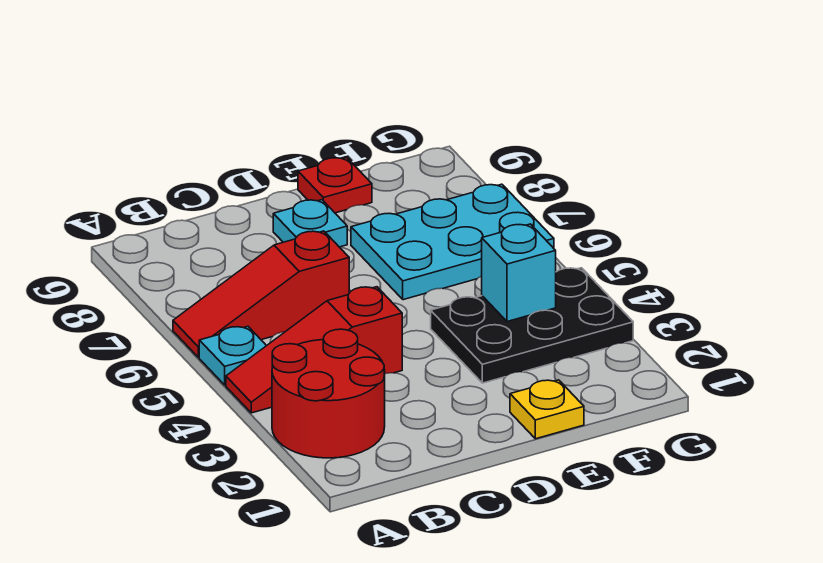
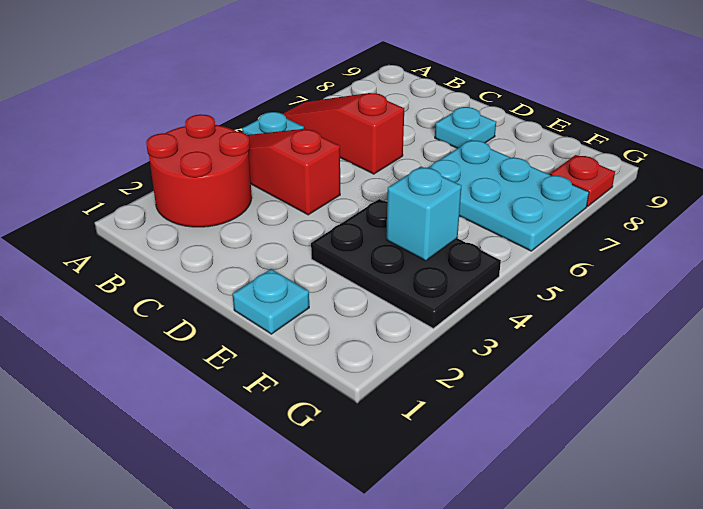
yellow plate E1 level 1 -> cyan plate E1 level 1
red plate E9 level 1 -> red plate G8 level 1

